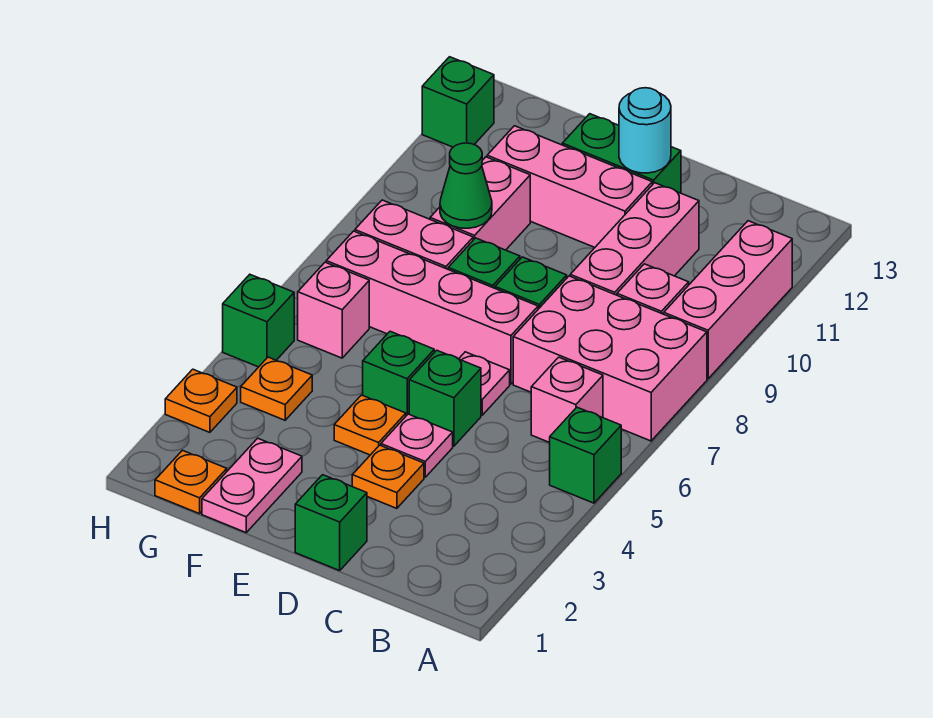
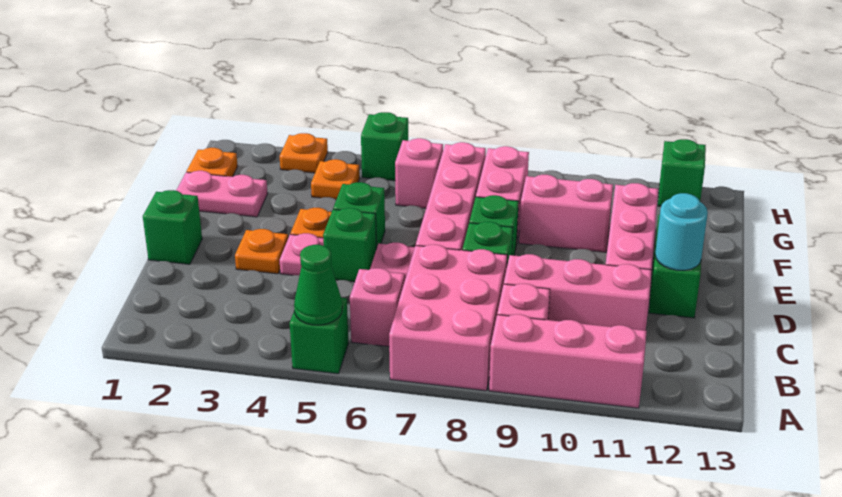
green cone F9 level 2 -> green cone A5 level 2

